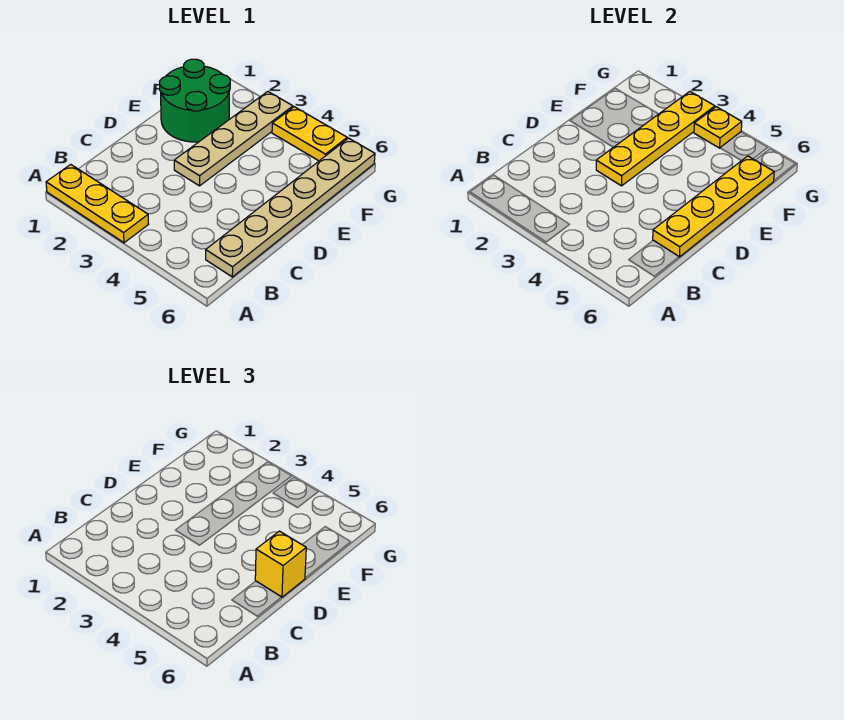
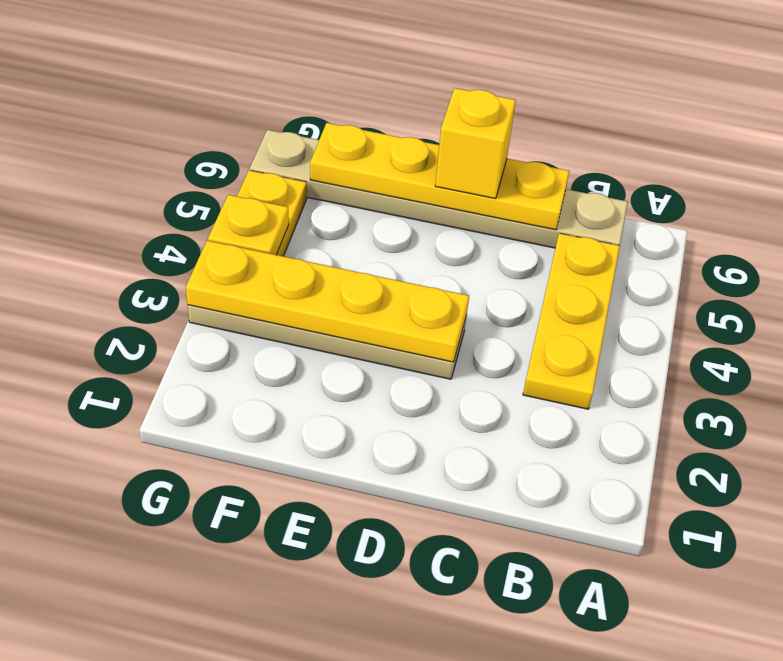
yellow plate A1:A3 level 1 -> yellow plate B3:B5 level 1
green round brick E1:F2 level 1 -> none

